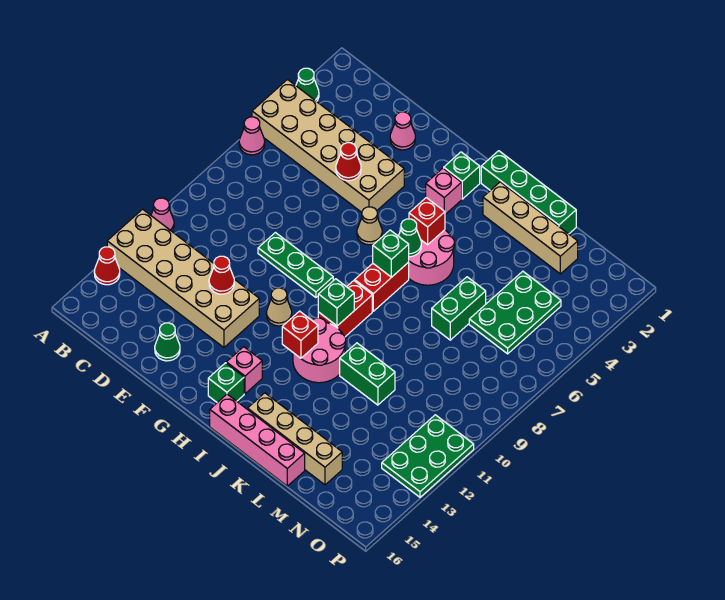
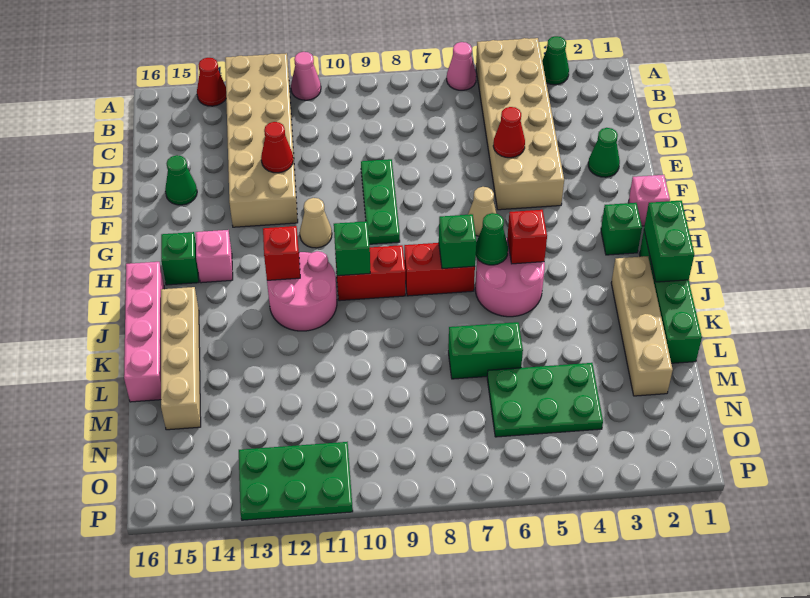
pink cone E2 level 1 -> green cone E2 level 1
pink brick H3 level 1 -> pink brick G1 level 1
green brick K11:L11 level 1 -> green brick I1:J1 level 2

